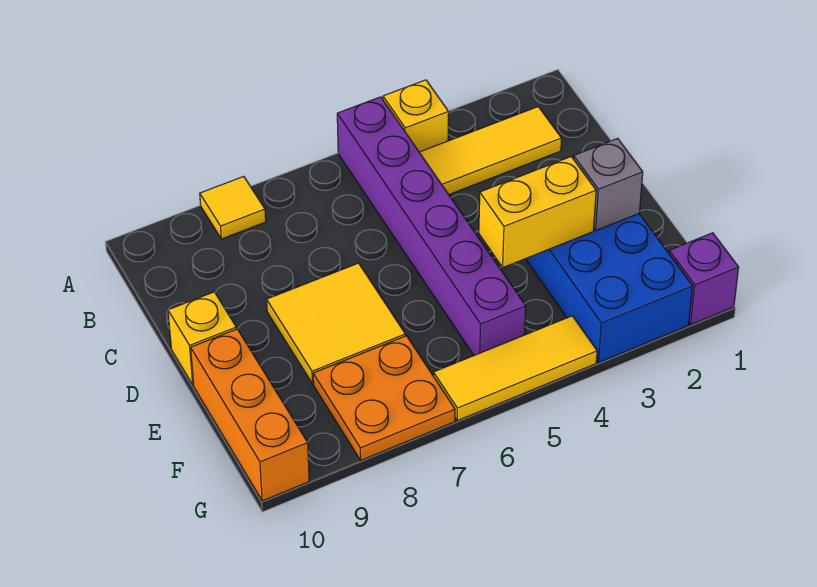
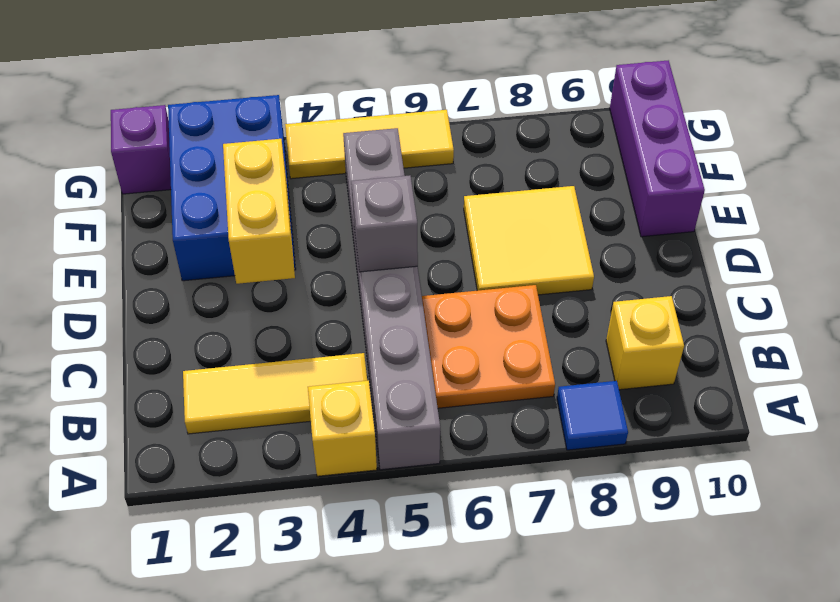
purple brick A5:F5 level 1 -> grey brick A5:F5 level 1
yellow tile A8 level 1 -> blue tile A8 level 1
yellow brick D10 level 1 -> yellow brick B9 level 1
grey brick E2 level 2 -> grey brick D5 level 2
yellow brick E3:E4 level 2 -> yellow brick D3:E3 level 2
orange brick E10:G10 level 1 -> purple brick E10:G10 level 1
orange plate F7:G8 level 1 -> orange plate B6:C7 level 1

